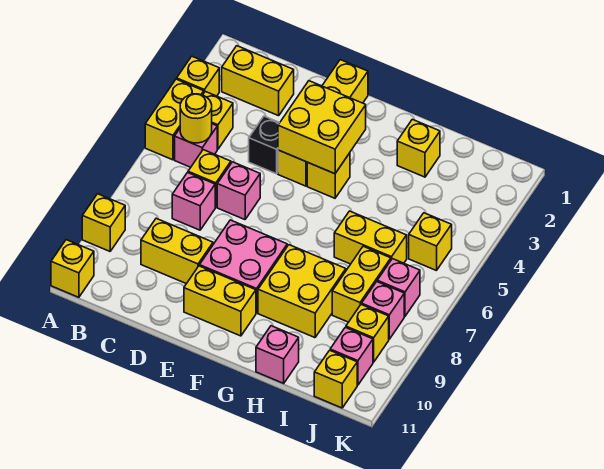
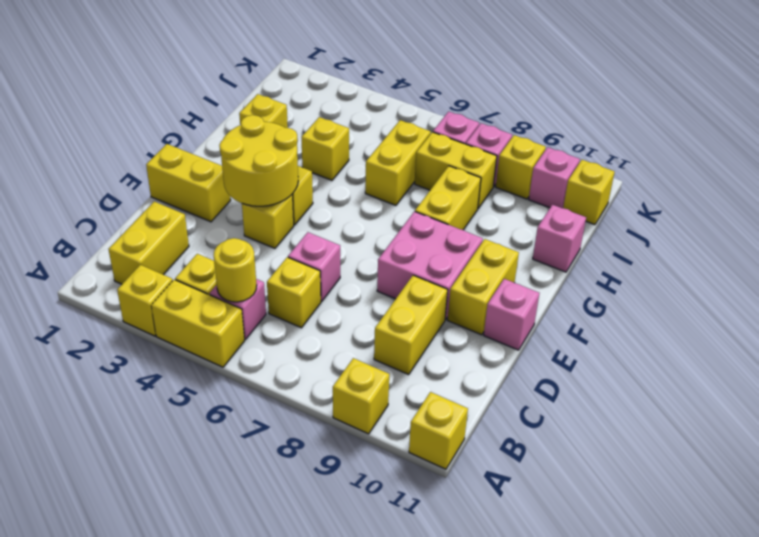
pink brick C7 level 1 -> pink brick E11 level 1
black brick D4 level 1 -> none
yellow brick E3:F4 level 2 -> yellow round brick E3:F4 level 2
yellow brick G8:H9 level 1 -> yellow brick G8:H8 level 1
yellow brick J5 level 1 -> yellow brick H4 level 1

